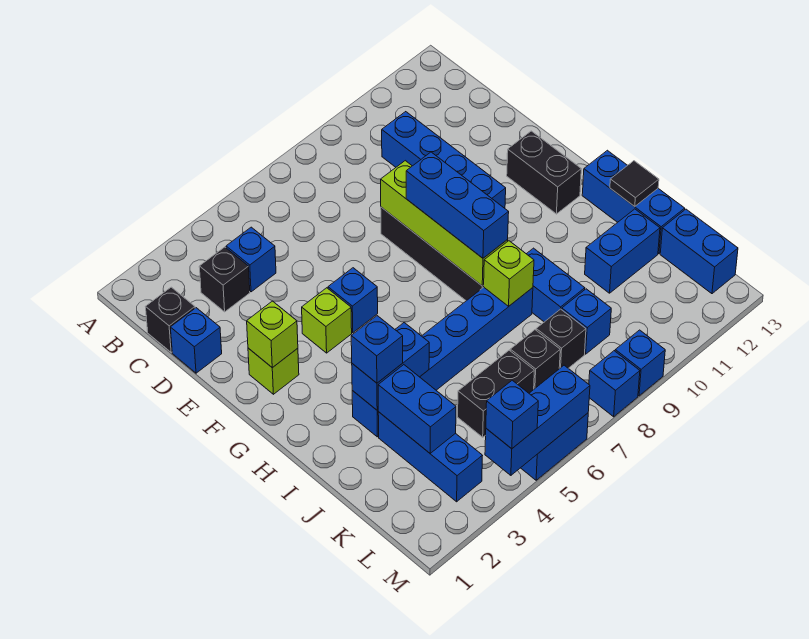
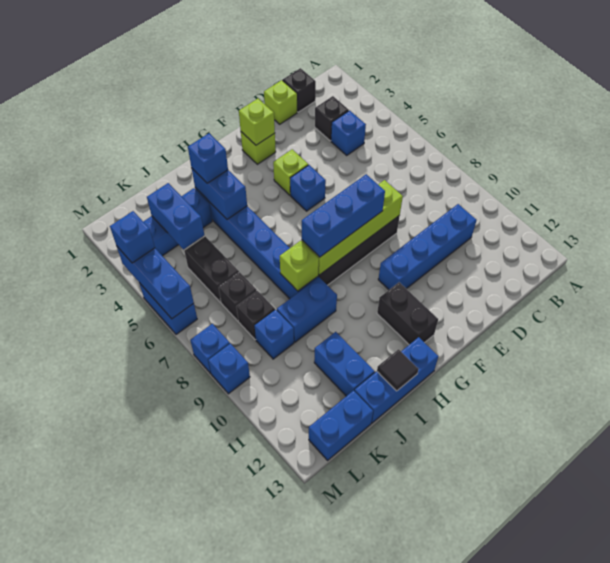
blue brick D1 level 1 -> lime brick D1 level 1
black brick F12:G12 level 1 -> black brick G11:G12 level 1
blue brick J3:K3 level 2 -> blue brick K3:K4 level 2

